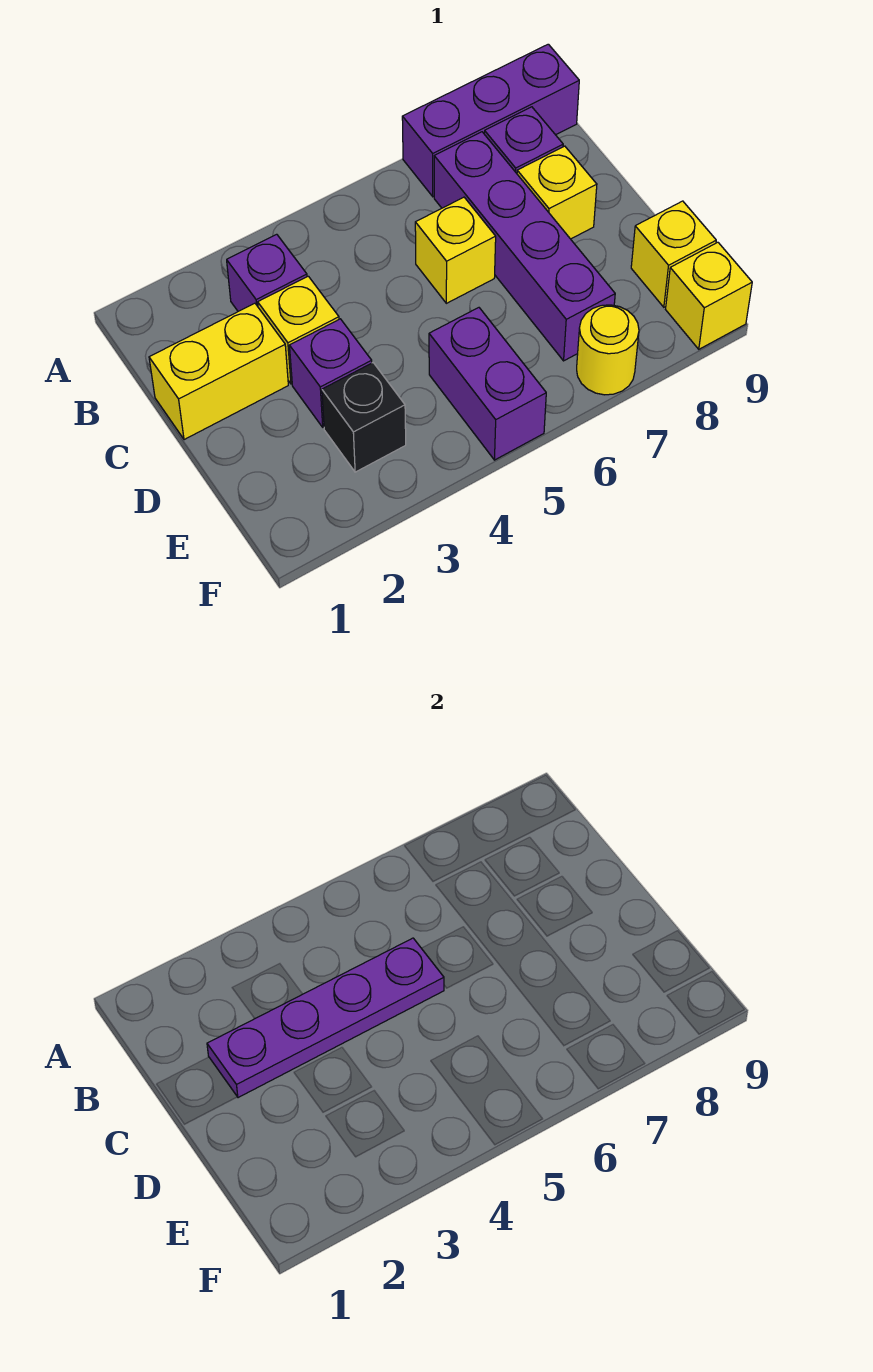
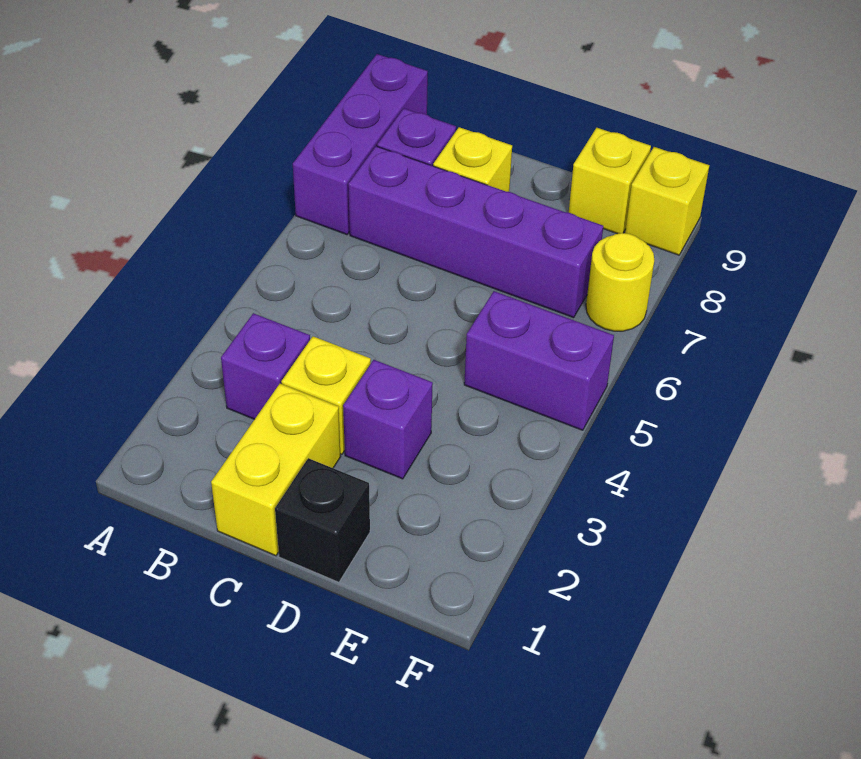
purple plate C2:C5 level 2 -> none
yellow brick C6 level 1 -> none
black brick E3 level 1 -> black brick D1 level 1

